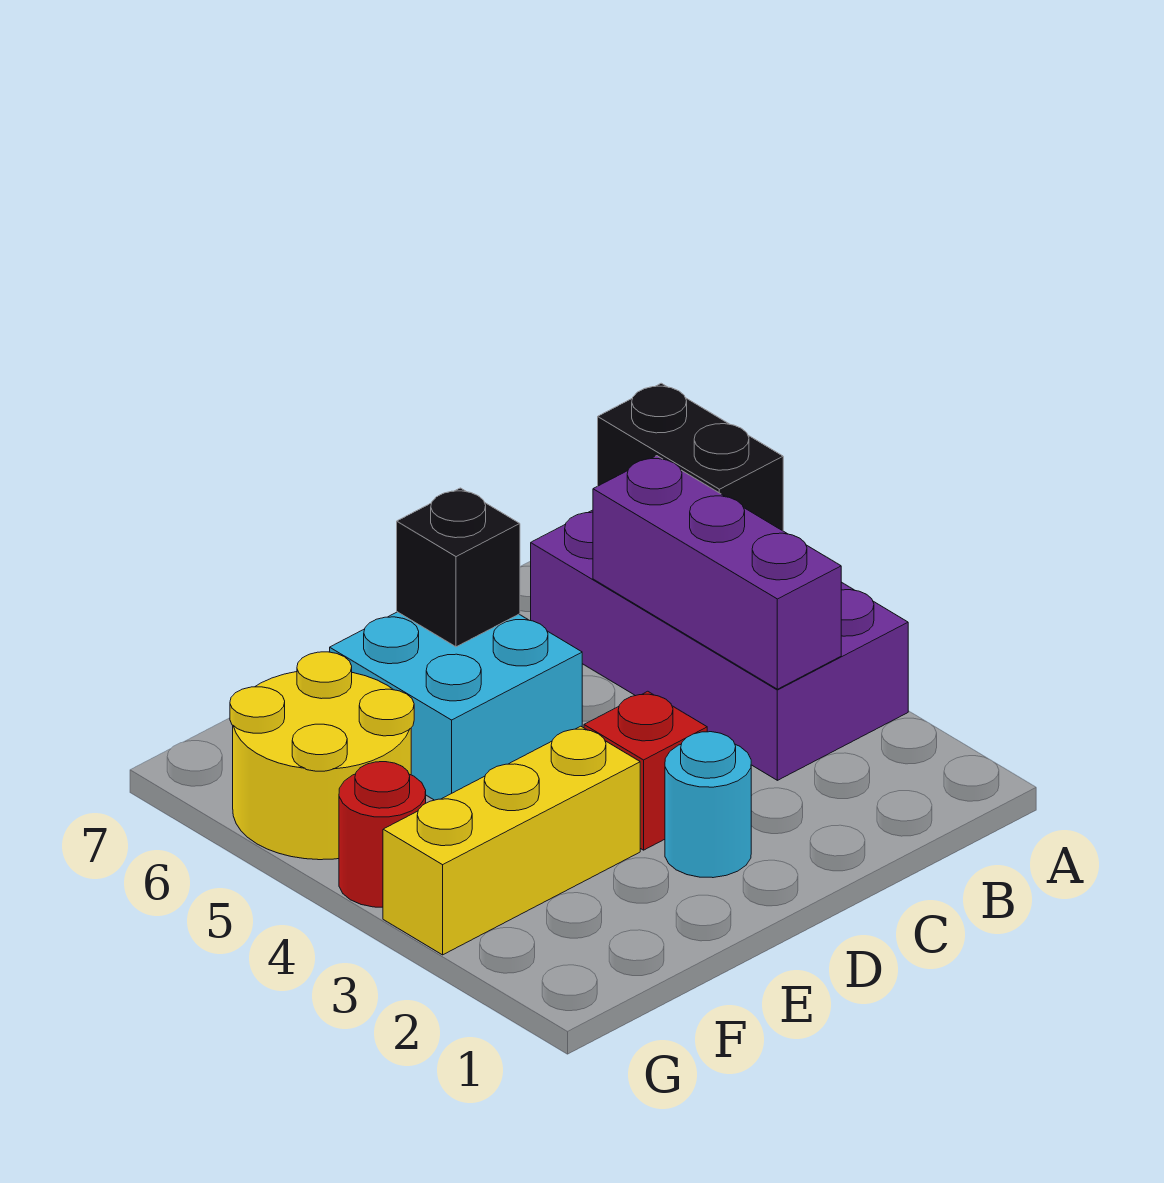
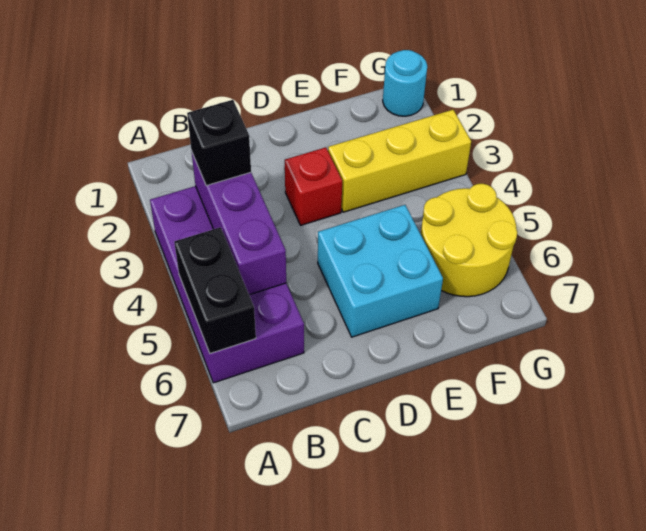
cyan round brick D2 level 1 -> cyan round brick G1 level 1
black brick D6 level 2 -> black brick B3 level 3
red round brick G4 level 1 -> none

